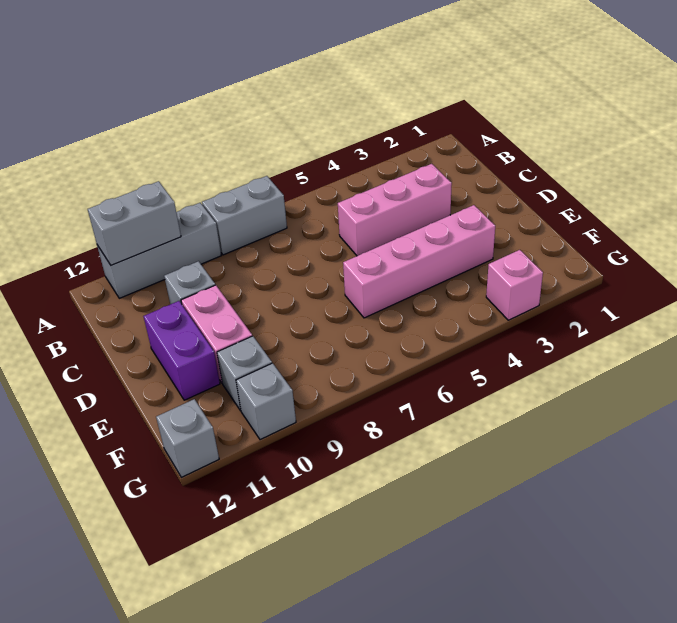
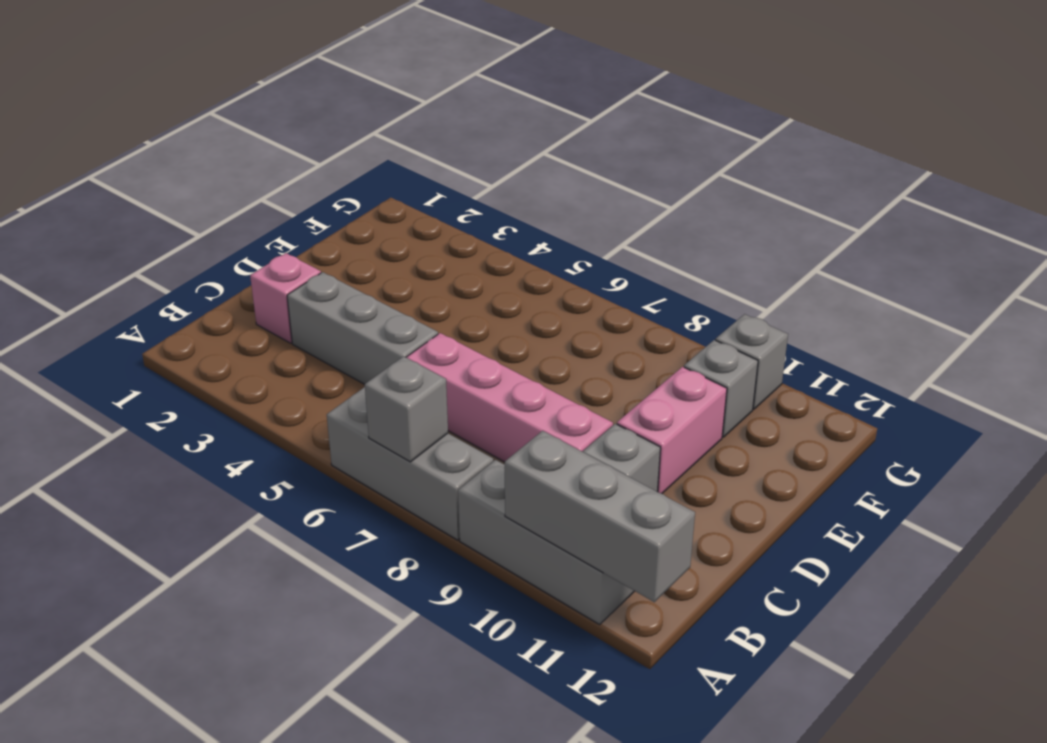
grey brick A7:A8 level 1 -> grey brick A6:A8 level 1
grey brick A10:A11 level 2 -> grey brick A10:A12 level 2
pink brick C3:C5 level 1 -> grey brick C3:C5 level 1
purple brick D11:E11 level 1 -> none
pink brick E3:E6 level 1 -> pink brick C6:C9 level 1
pink brick G3 level 1 -> pink brick C2 level 1
grey brick G12 level 1 -> grey brick A7 level 2

